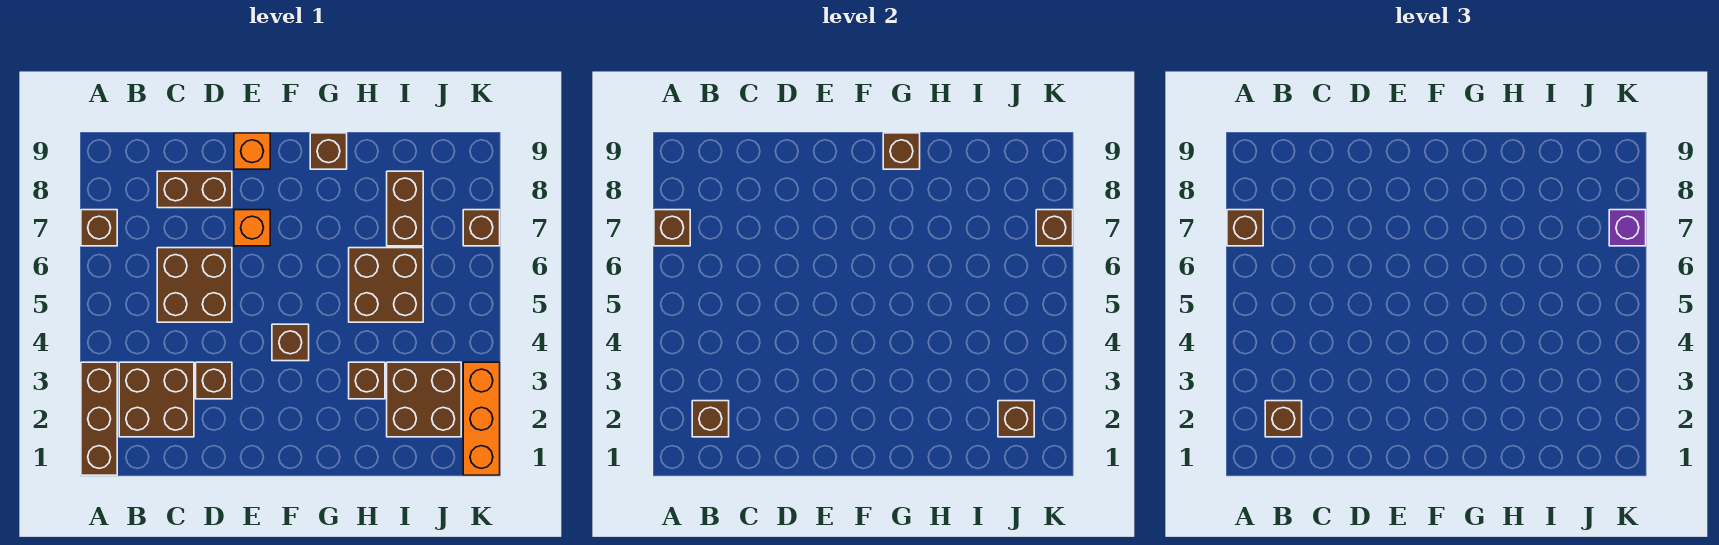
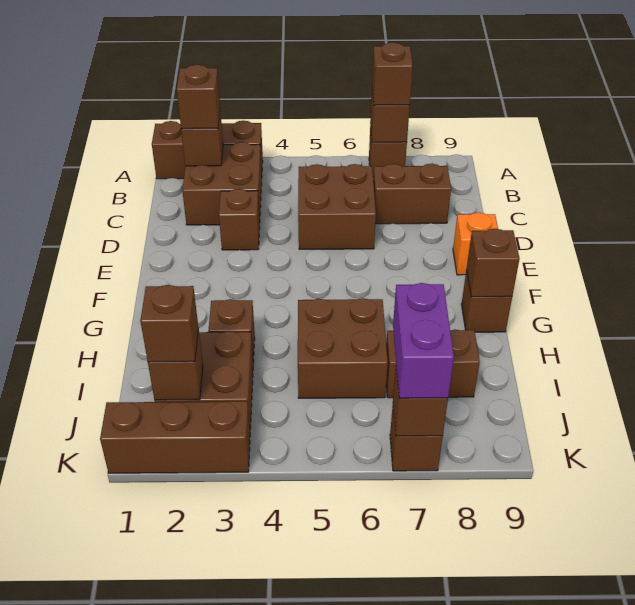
brown brick C8:D8 level 1 -> brown brick C7:C8 level 1
orange brick E7 level 1 -> none
brown brick F4 level 1 -> brown brick J2 level 3
orange brick K1:K3 level 1 -> brown brick K1:K3 level 1
purple brick K7 level 3 -> purple brick J7:K7 level 3

